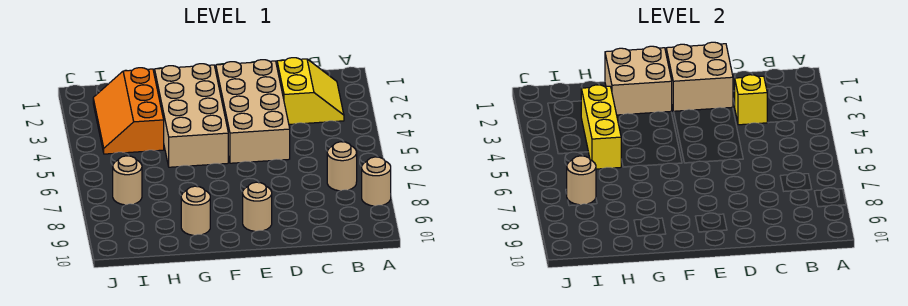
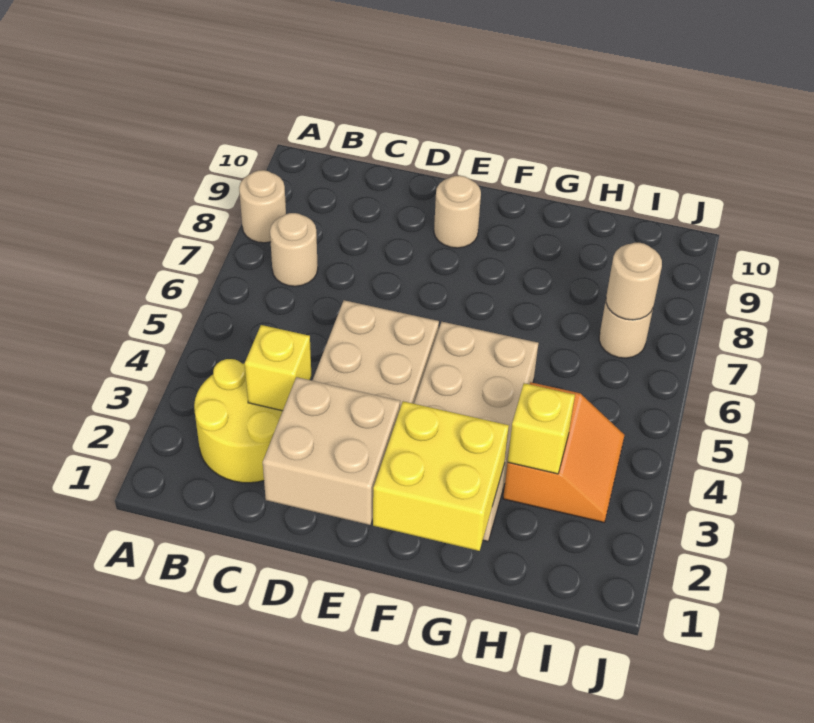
yellow slope B2:C3 level 1 top C -> yellow round brick B2:C3 level 1
tan brick F1:G2 level 2 -> yellow brick F1:G2 level 2
tan round brick G9 level 1 -> none
orange slope H2:I4 level 1 top H -> orange slope H3:I4 level 1 top H
yellow brick H3:H5 level 2 -> yellow brick H3 level 2

